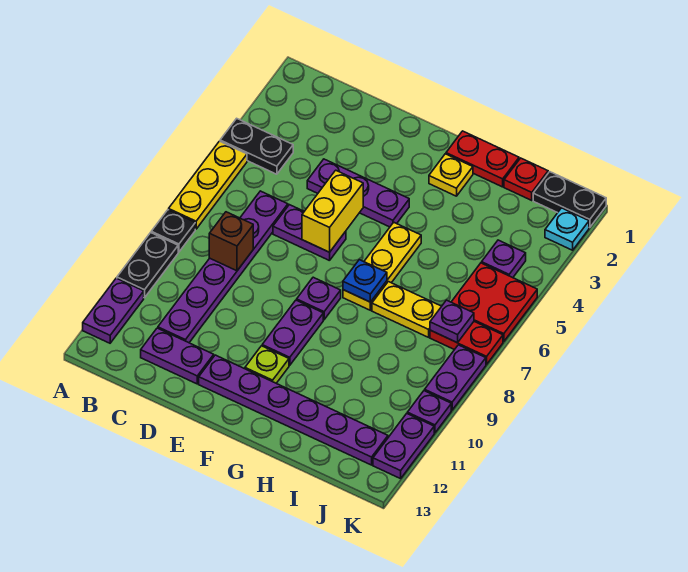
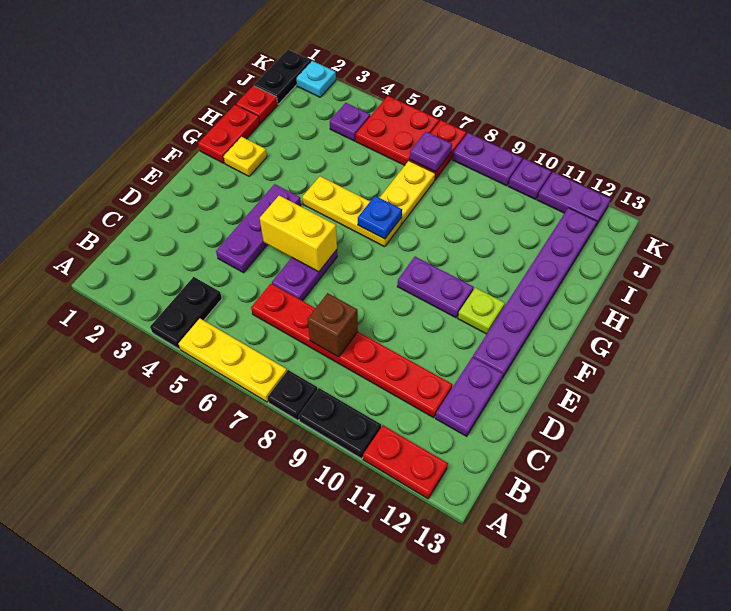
purple plate A11:A12 level 1 -> red plate A11:A12 level 1
purple plate C6:C11 level 1 -> red plate C6:C11 level 1
purple plate F8 level 1 -> none

